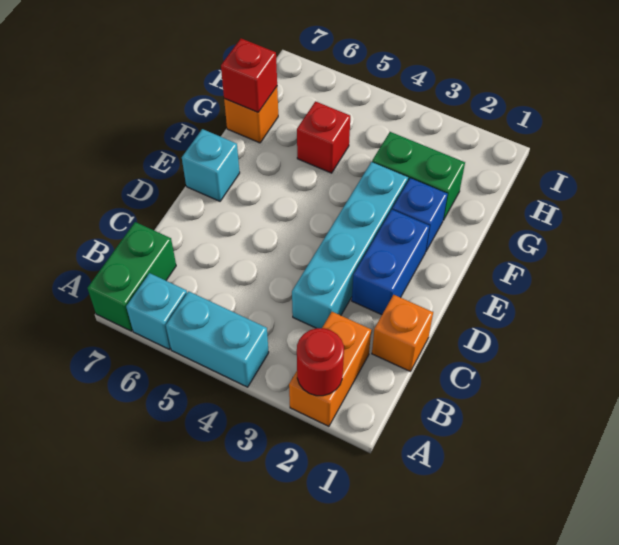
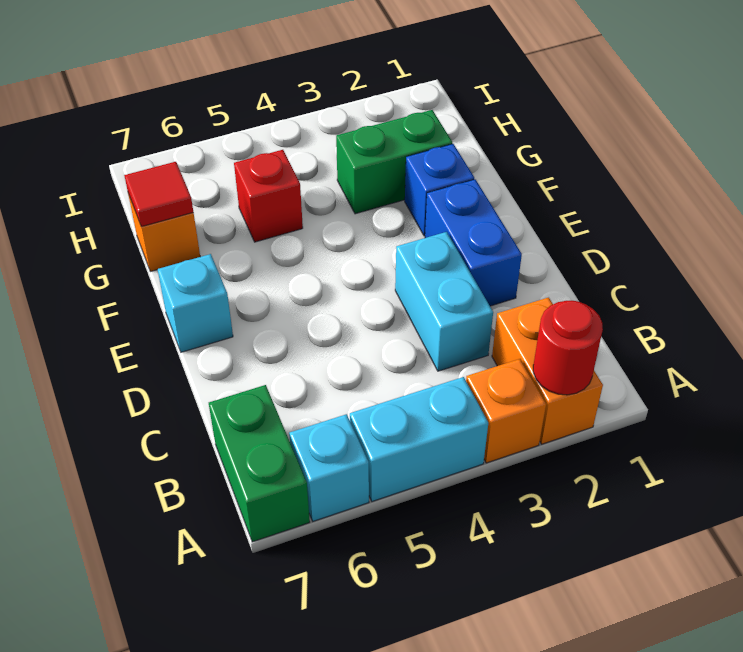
orange brick C1 level 1 -> orange brick A3 level 1
cyan brick C3:F3 level 1 -> cyan brick C3:D3 level 1
red brick G7 level 2 -> red tile G7 level 2

